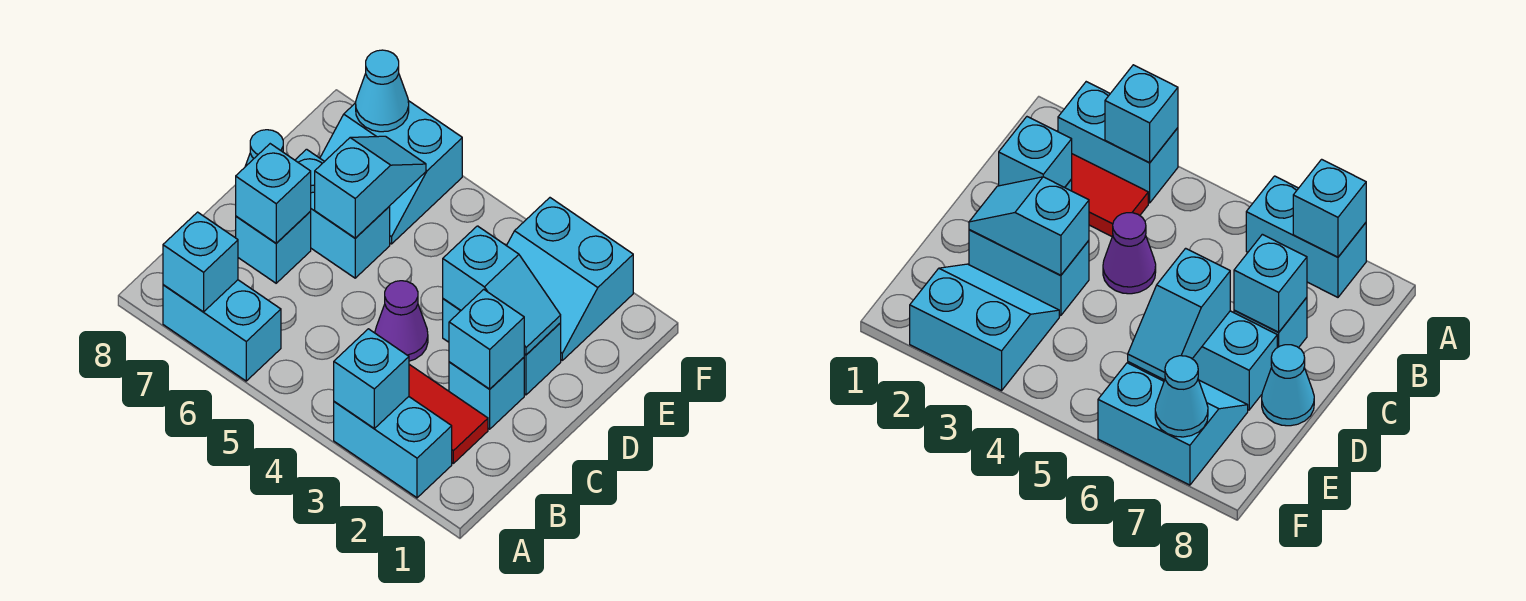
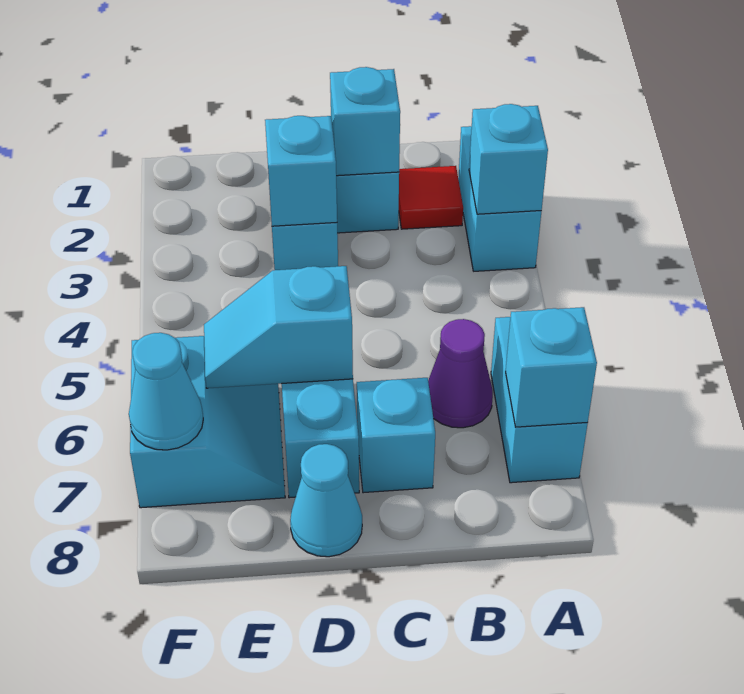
red tile B2:B3 level 1 -> red tile B2 level 1
purple cone C4 level 1 -> purple cone B6 level 1
cyan brick C7 level 2 -> none
cyan slope E2:F3 level 1 top F -> none

